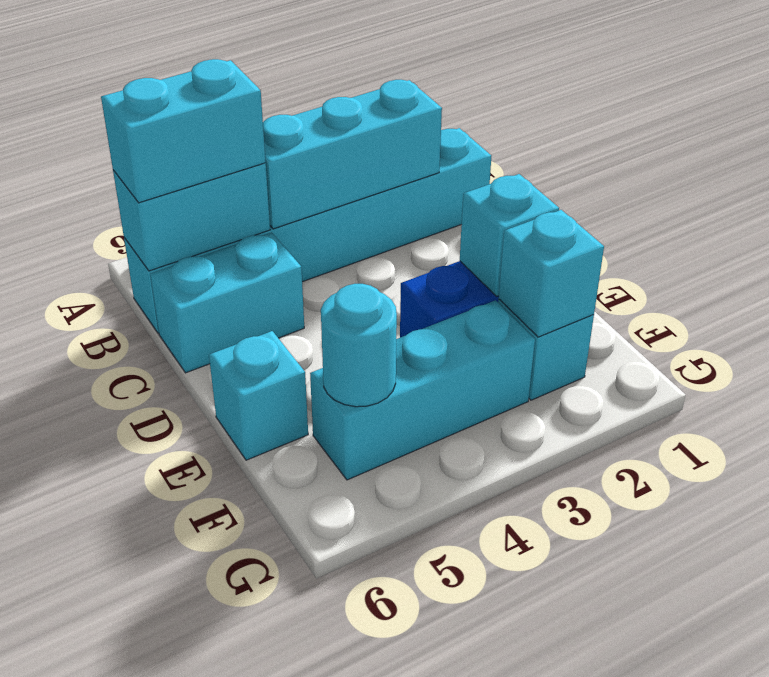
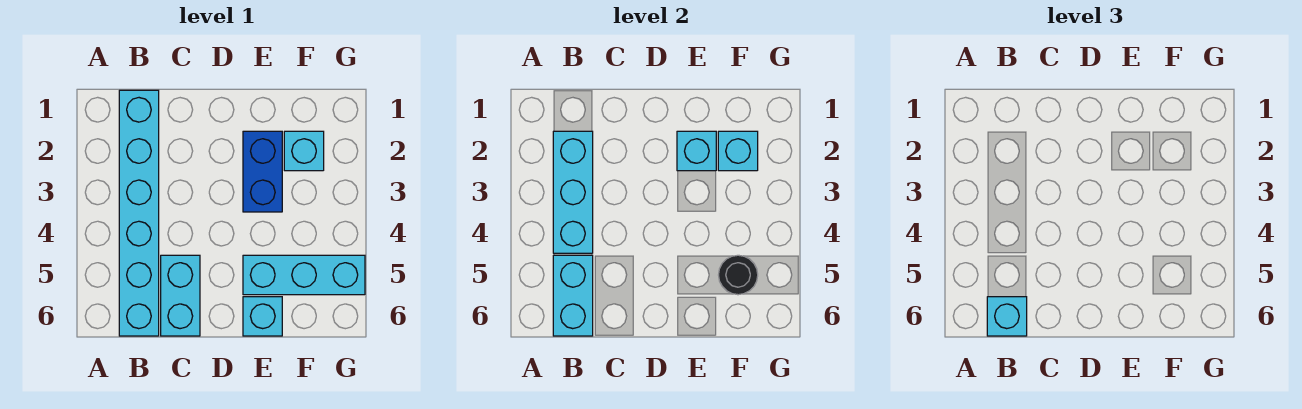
cyan brick B5:B6 level 3 -> cyan brick B6 level 3
cyan brick F3:F5 level 1 -> cyan brick E5:G5 level 1
cyan round brick F5 level 2 -> black round brick F5 level 2

